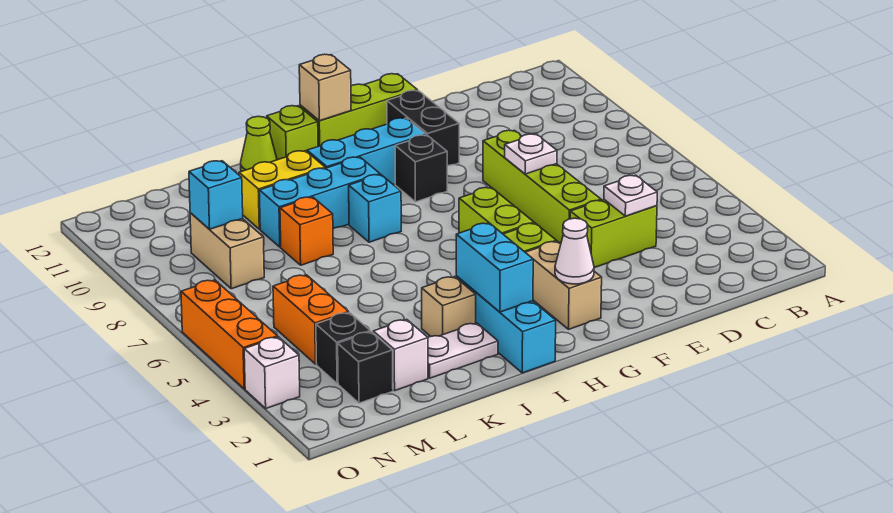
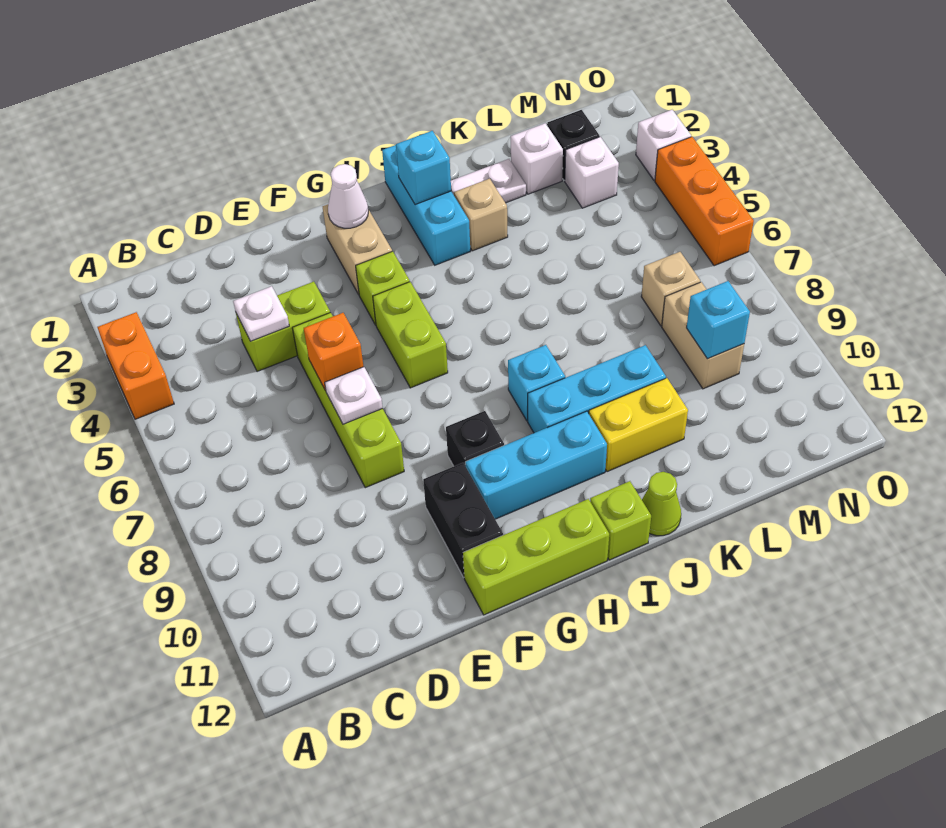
tan brick H12 level 2 -> tan brick M7 level 1
cyan brick I2:I3 level 2 -> cyan brick I2 level 2
orange brick K8 level 1 -> orange brick E6 level 2
black brick M3 level 1 -> white brick M3 level 1
orange brick M4:M5 level 1 -> orange brick A3:A4 level 1

